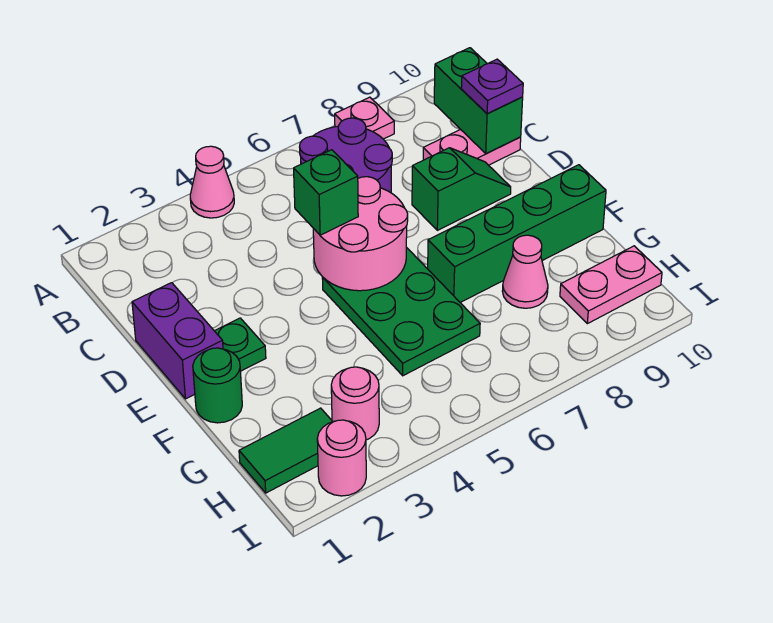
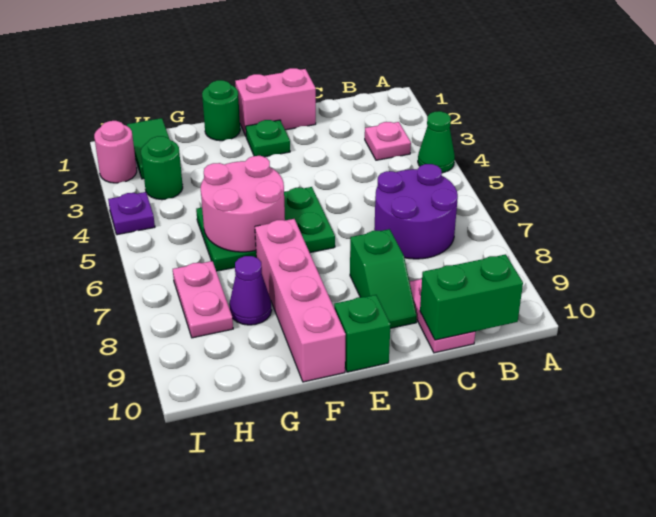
pink cone A4 level 1 -> green cone A4 level 1
pink plate A8 level 1 -> pink plate B3 level 1
purple plate C10 level 3 -> purple plate I4 level 1
purple brick D1:E1 level 1 -> pink brick D1:E1 level 1
pink round brick D5:E6 level 2 -> pink round brick F5:G6 level 2
green brick D5 level 3 -> green brick E10 level 1
green brick F7:F10 level 1 -> pink brick F7:F10 level 1
pink cone G8 level 1 -> purple cone G8 level 1
pink round brick H3 level 1 -> green round brick H3 level 1
pink plate H9:H10 level 1 -> pink plate H7:H8 level 1

